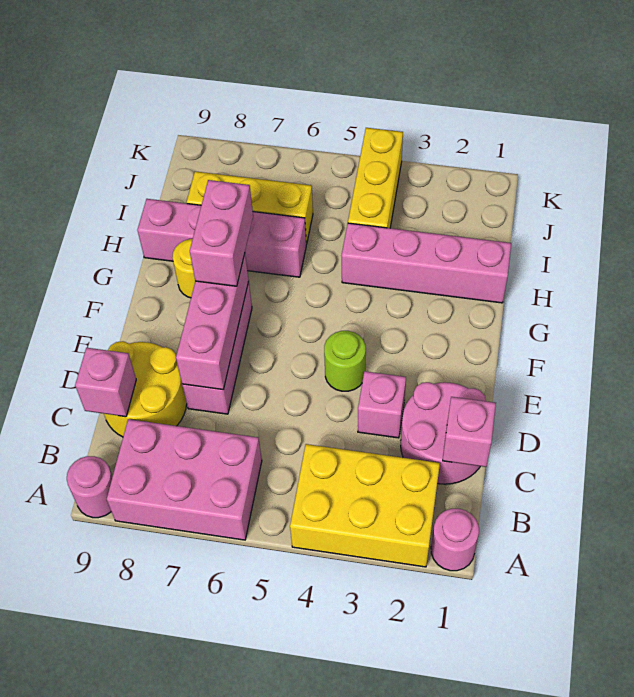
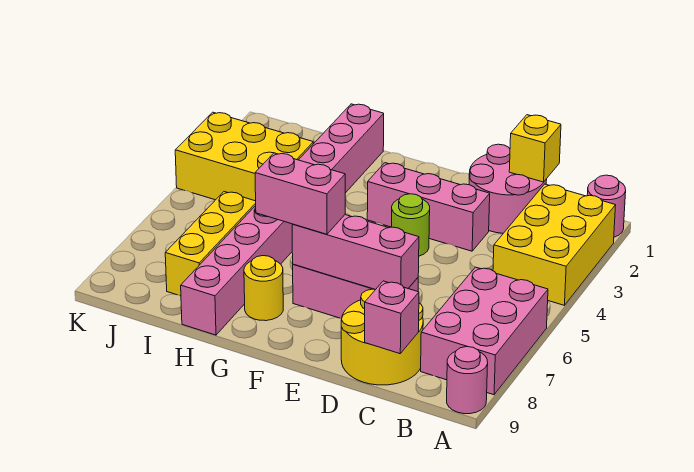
pink brick C1 level 2 -> yellow brick C1 level 2
pink brick D3 level 1 -> pink brick D3:F3 level 1
yellow brick I4:K4 level 1 -> yellow brick I3:K4 level 1

